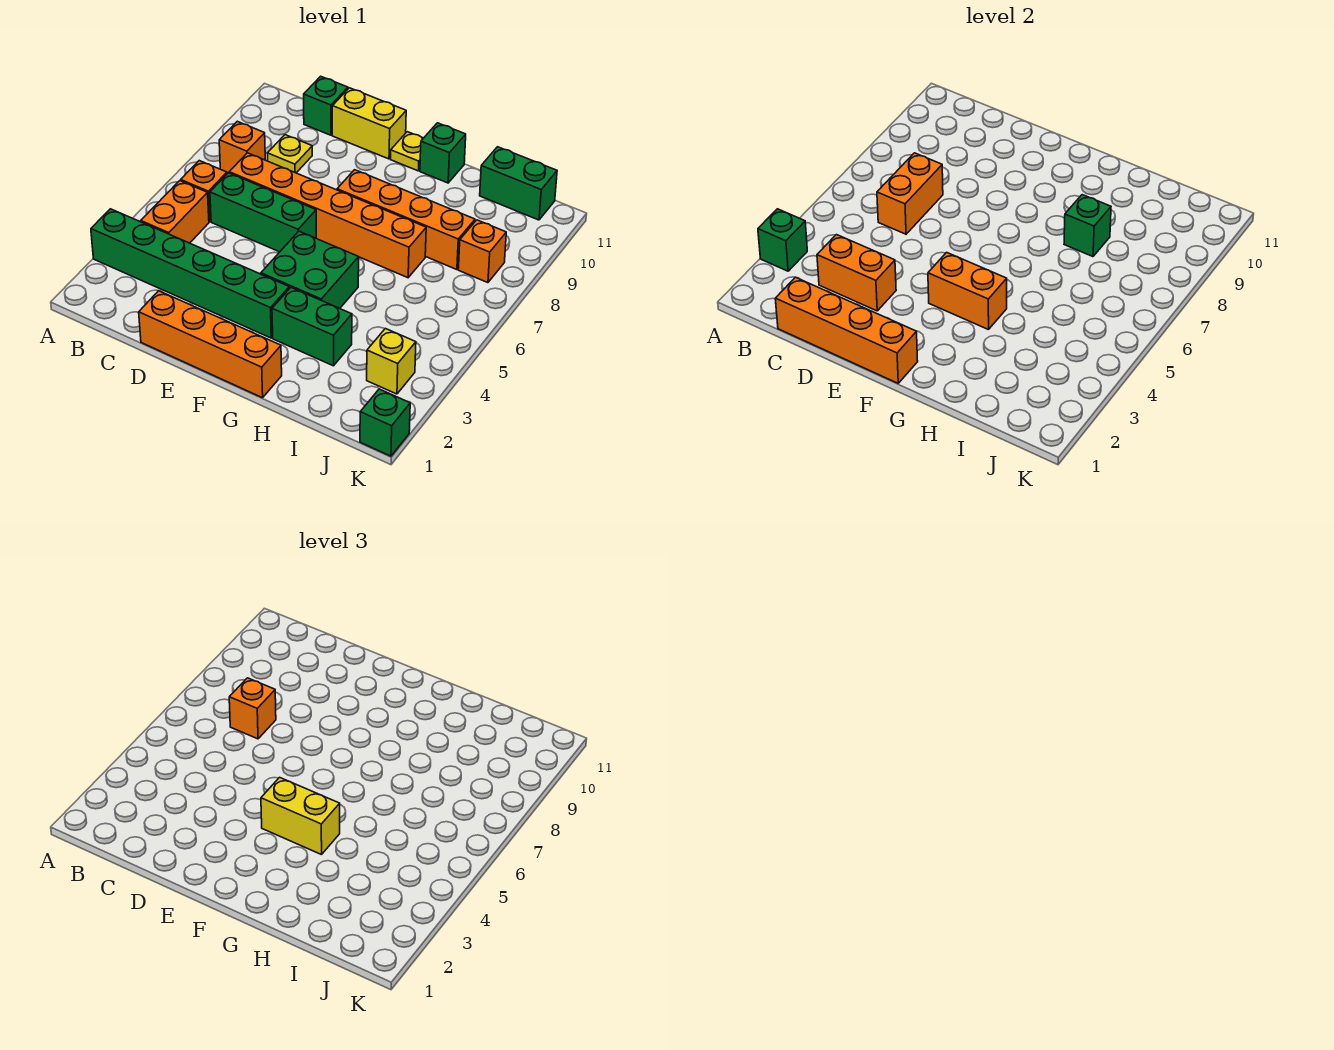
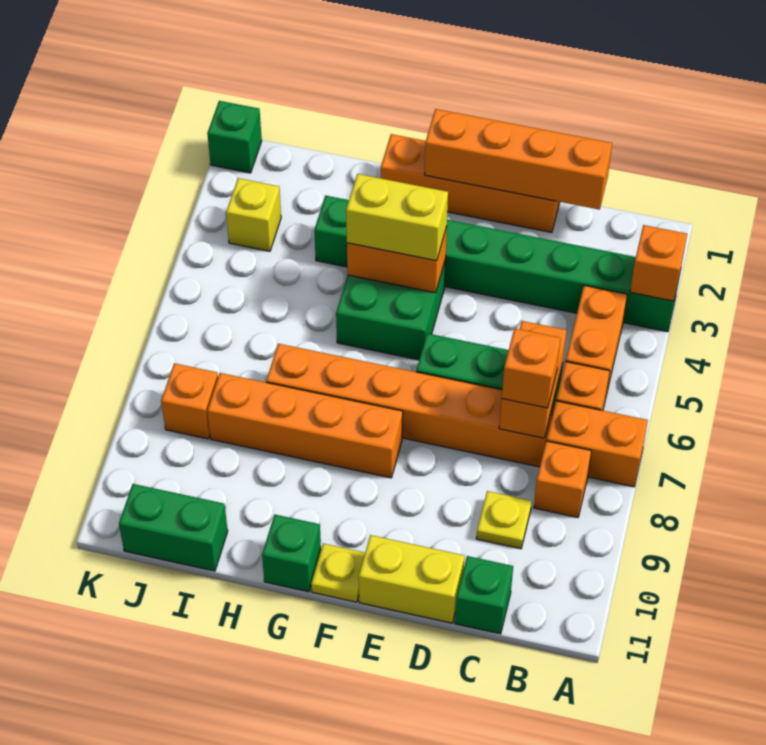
green brick A3 level 2 -> orange brick A3 level 2
orange brick C3:D3 level 2 -> orange brick A7:B7 level 1
green brick H8 level 2 -> none

